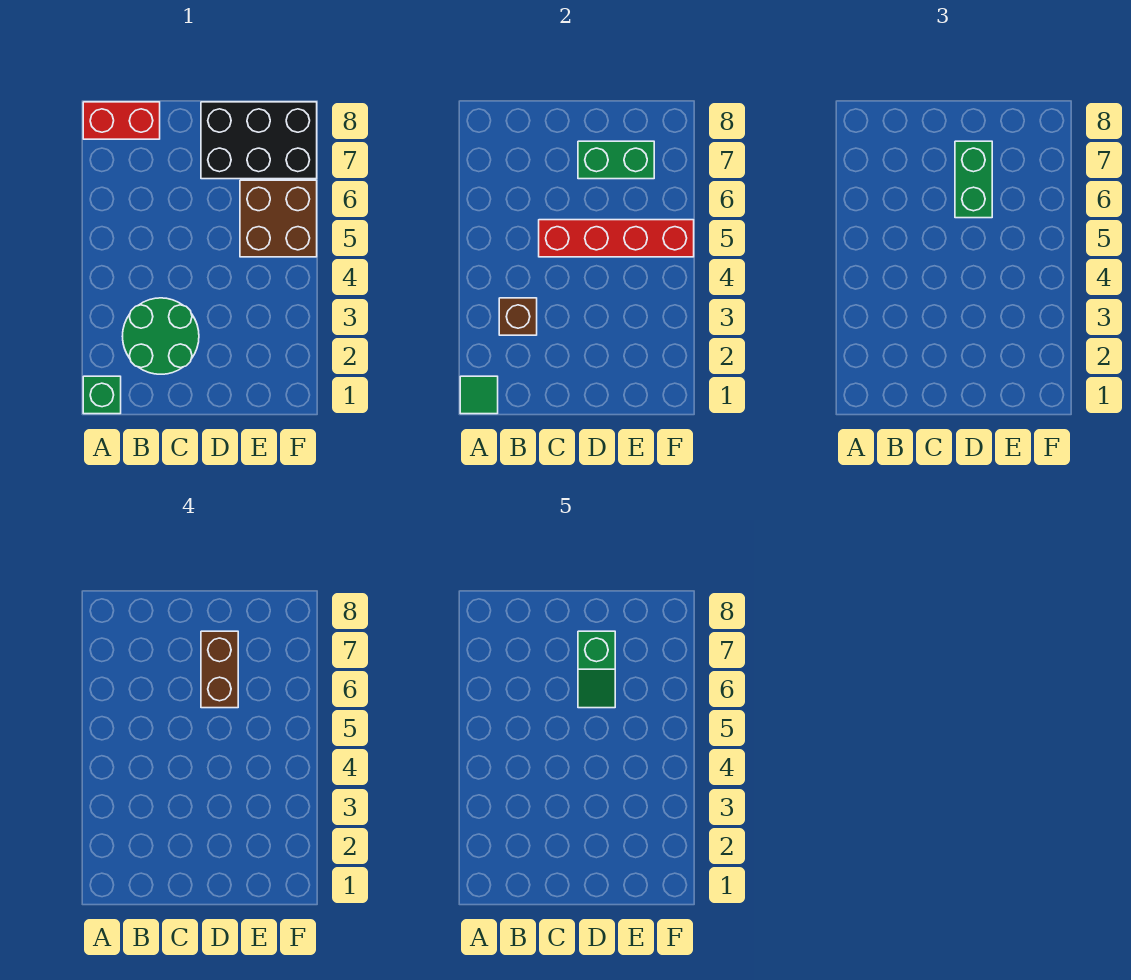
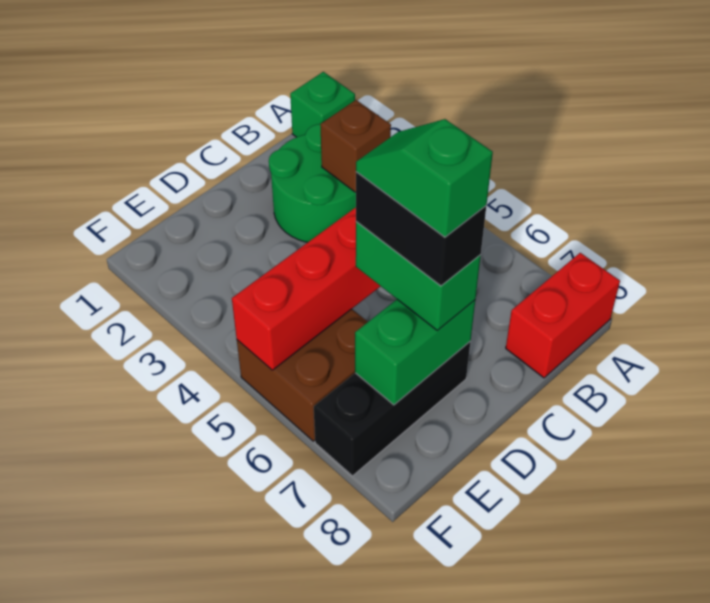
green tile A1 level 2 -> none
brown brick D6:D7 level 4 -> black brick D6:D7 level 4
black brick D7:F8 level 1 -> black brick D7:F7 level 1

